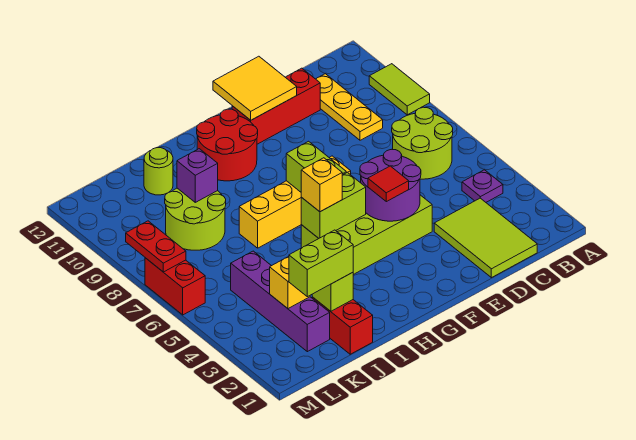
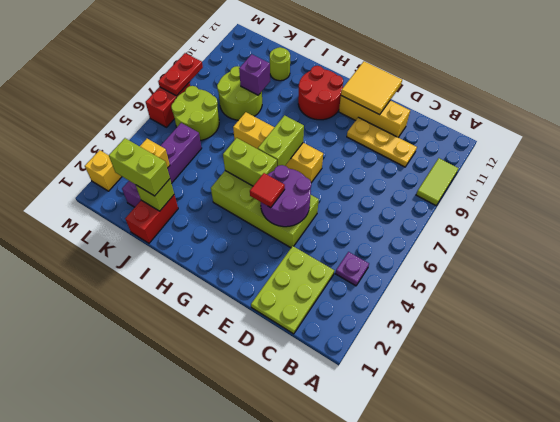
lime round brick B6:C7 level 1 -> lime round brick K6:L7 level 1
lime tile C1:D3 level 1 -> lime plate C1:D3 level 1
yellow plate C9:C11 level 1 -> yellow plate C10:E10 level 1
red brick D11:F11 level 1 -> yellow brick D11:F11 level 1
yellow brick H5 level 3 -> yellow brick M2 level 1

